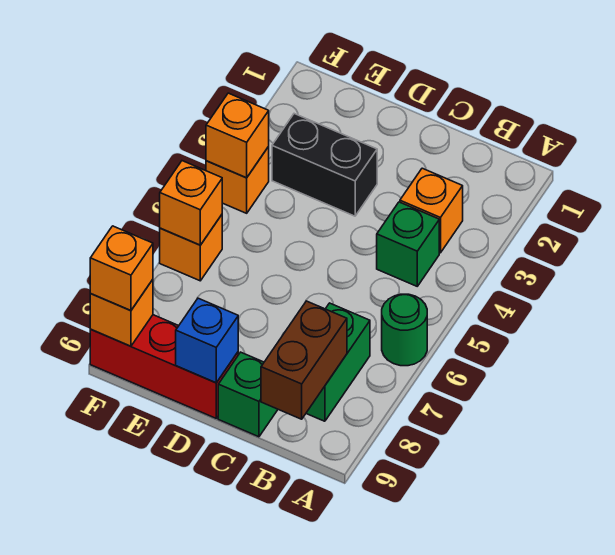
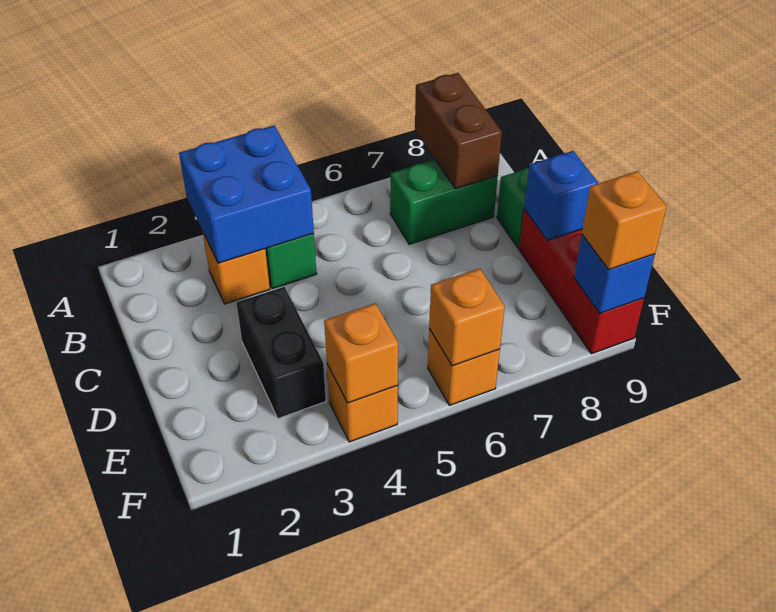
none -> blue brick A3:B4 level 2
green round brick A6 level 1 -> none
brown brick B8:B9 level 2 -> brown brick A8:B8 level 2
orange brick F9 level 2 -> blue brick F9 level 2

